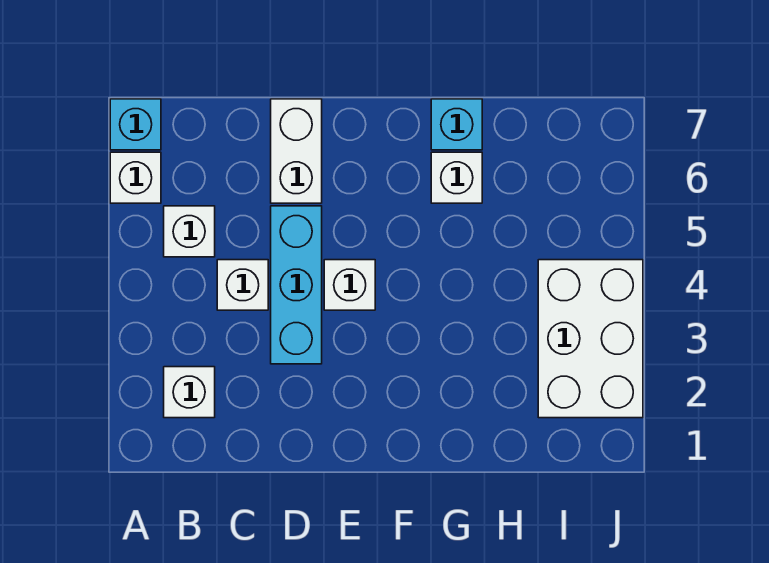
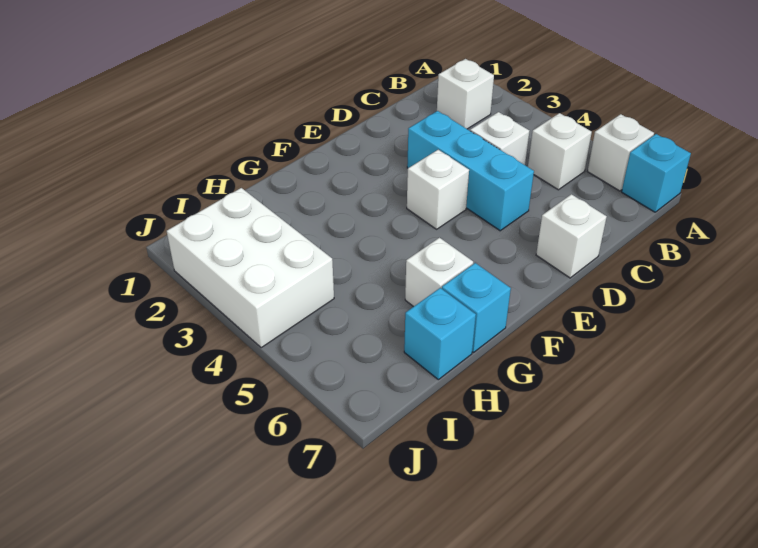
white brick D6:D7 level 1 -> white brick D7 level 1
none -> cyan brick H7 level 1

